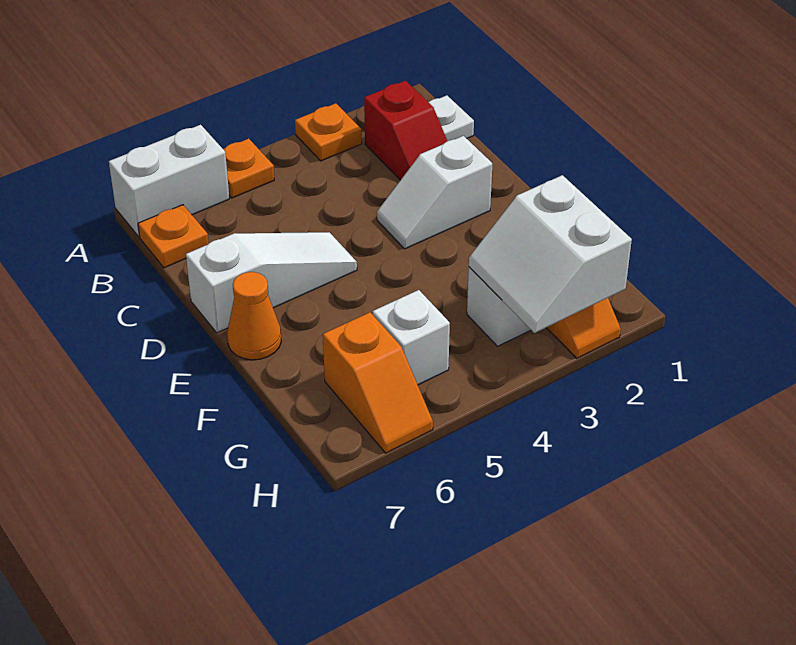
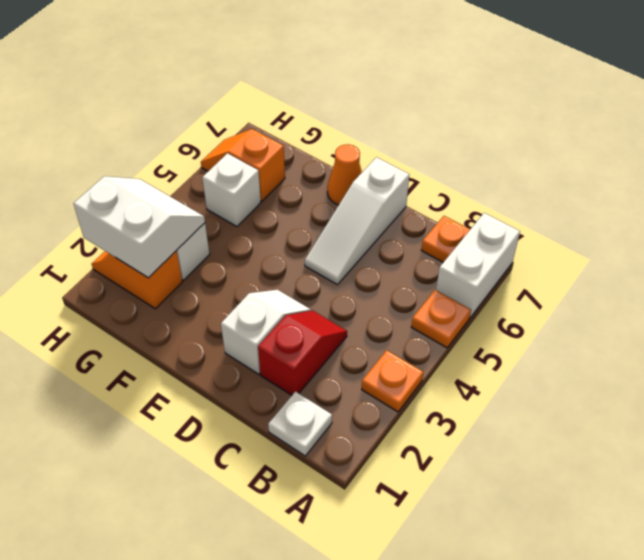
red slope B2:C2 level 1 top B -> red slope C2:C3 level 1 top 2

